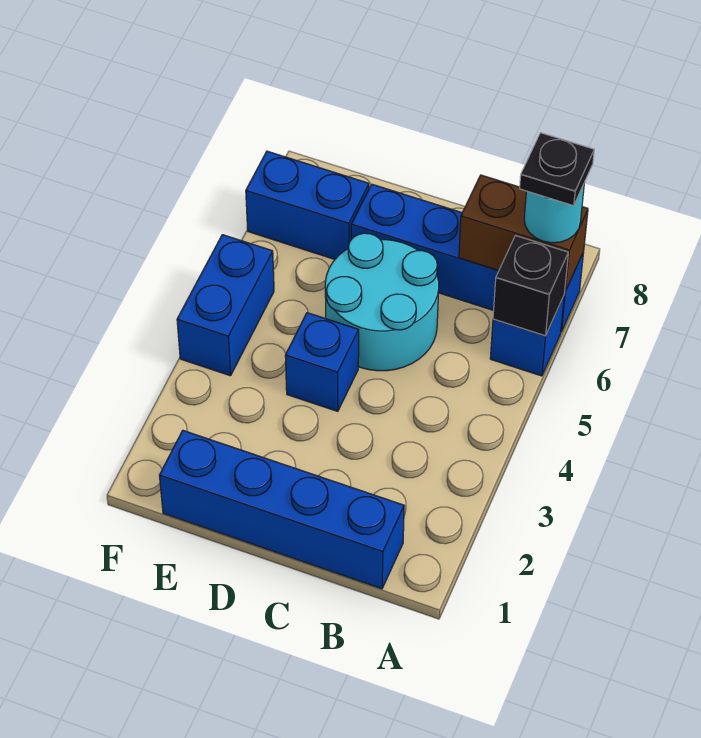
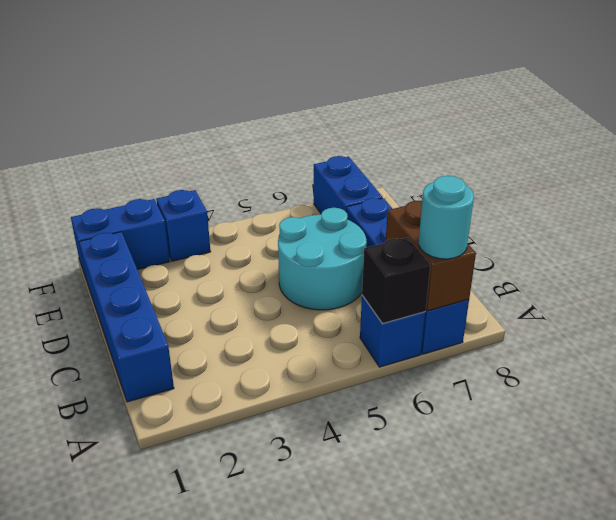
black plate A7 level 4 -> none
blue brick D4 level 1 -> blue brick F3 level 1
blue brick F4:F5 level 1 -> blue brick F1:F2 level 1

